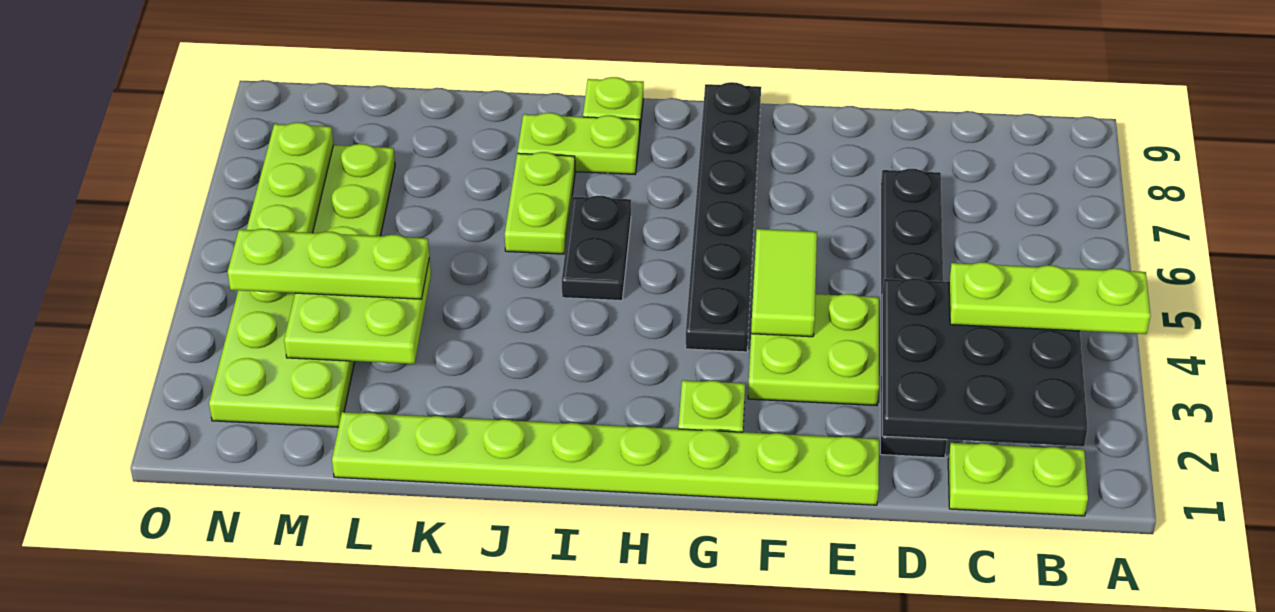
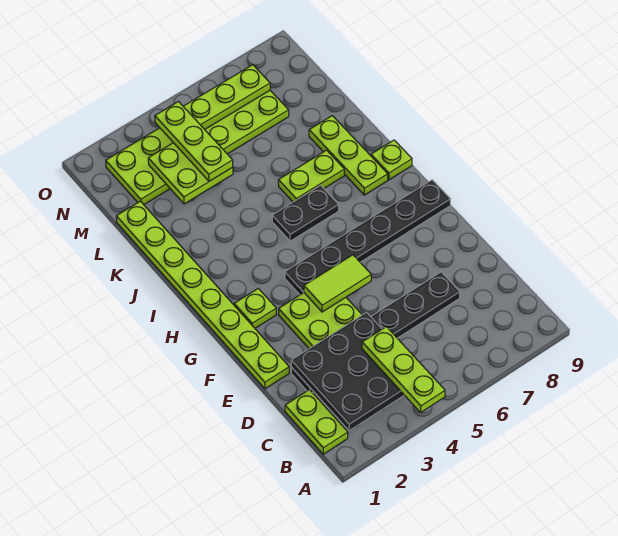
lime plate I8:J8 level 1 -> lime plate I8:K8 level 1

